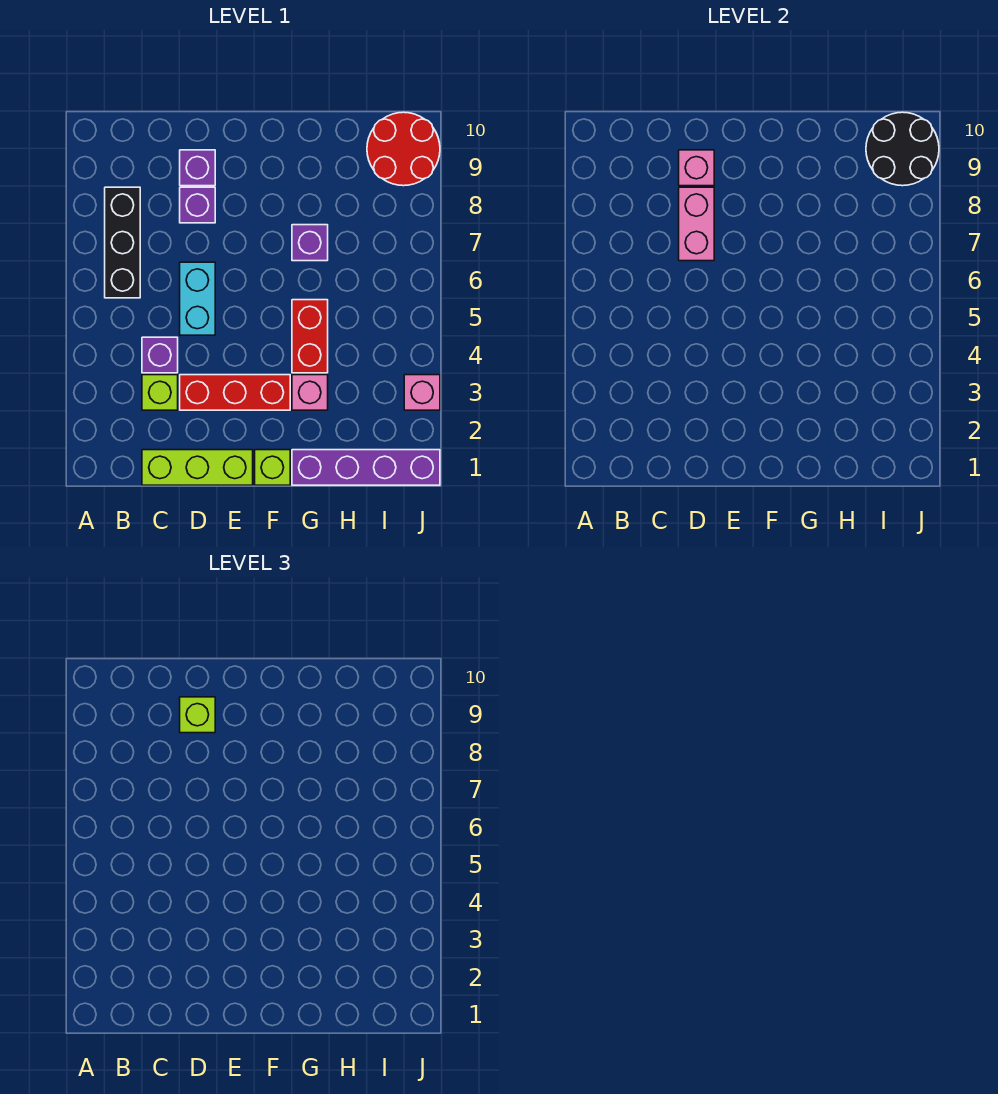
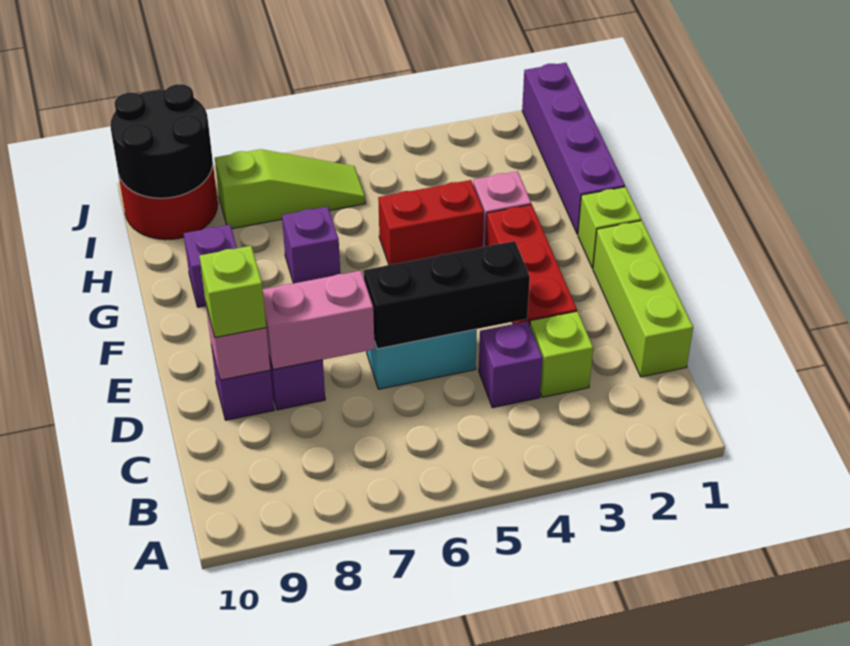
black brick B6:B8 level 1 -> black brick D4:D6 level 2
none -> purple brick G9 level 1
none -> lime slope I6:I8 level 1 top 8
pink brick J3 level 1 -> none

